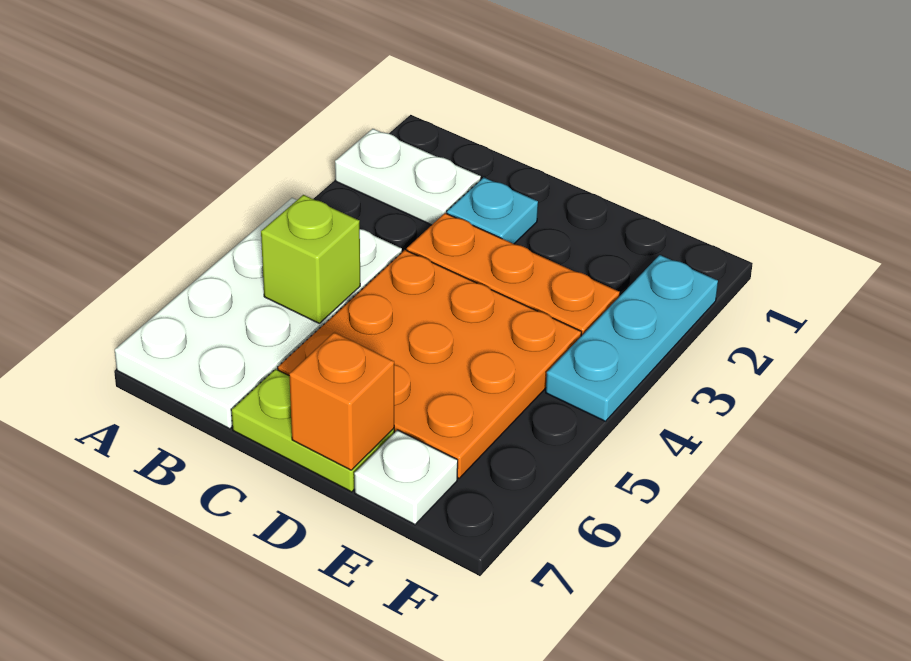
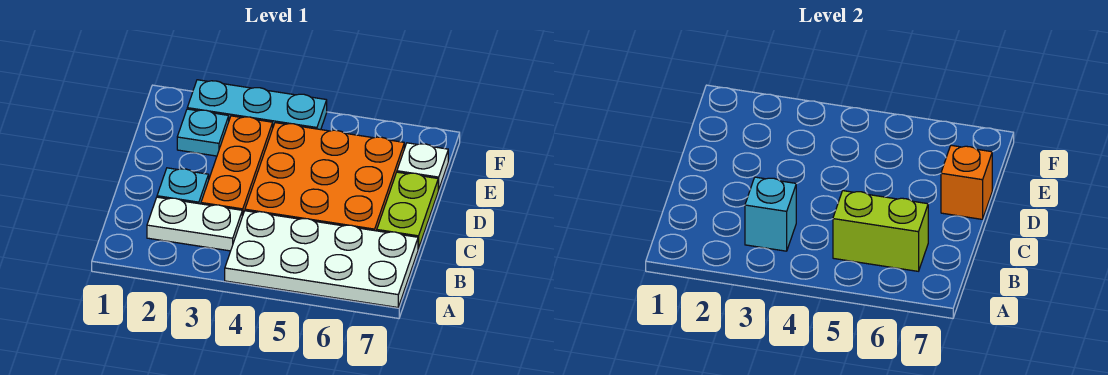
white plate A2:B2 level 1 -> white plate B2:B3 level 1
none -> cyan brick B3 level 2
lime brick B5 level 2 -> lime brick B5:B6 level 2
none -> cyan plate E2 level 1

